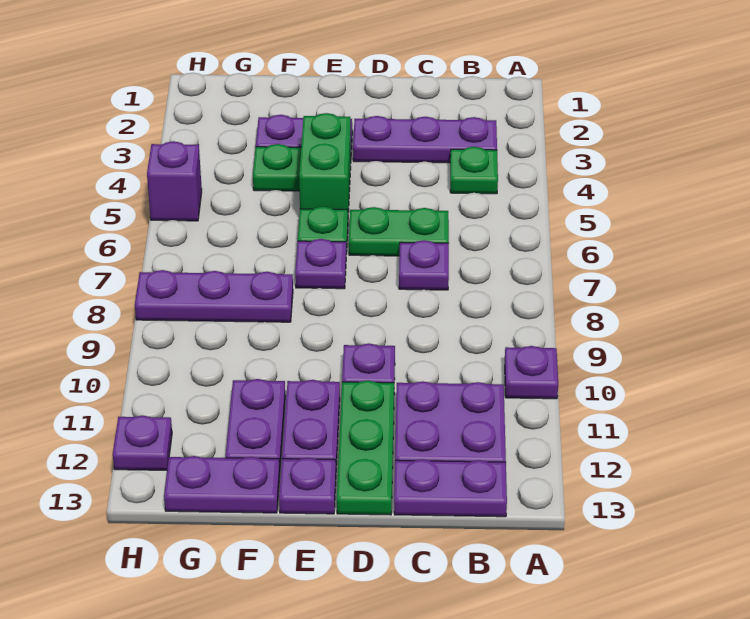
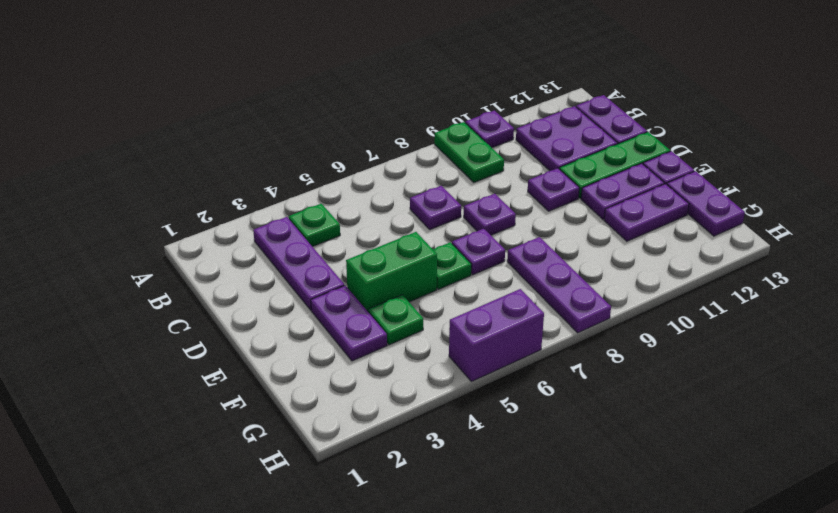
green plate C6:D6 level 1 -> green plate A9:B9 level 1
purple brick H5 level 1 -> purple brick H5:H6 level 1
purple plate H12 level 1 -> purple plate D8 level 1

